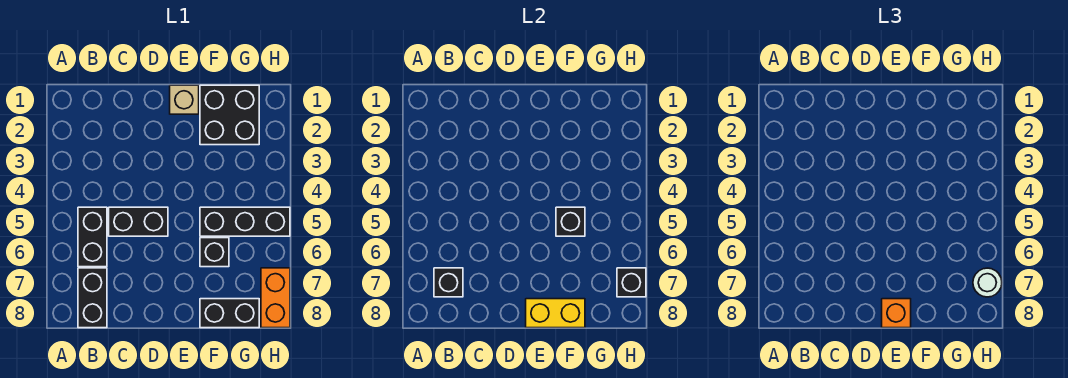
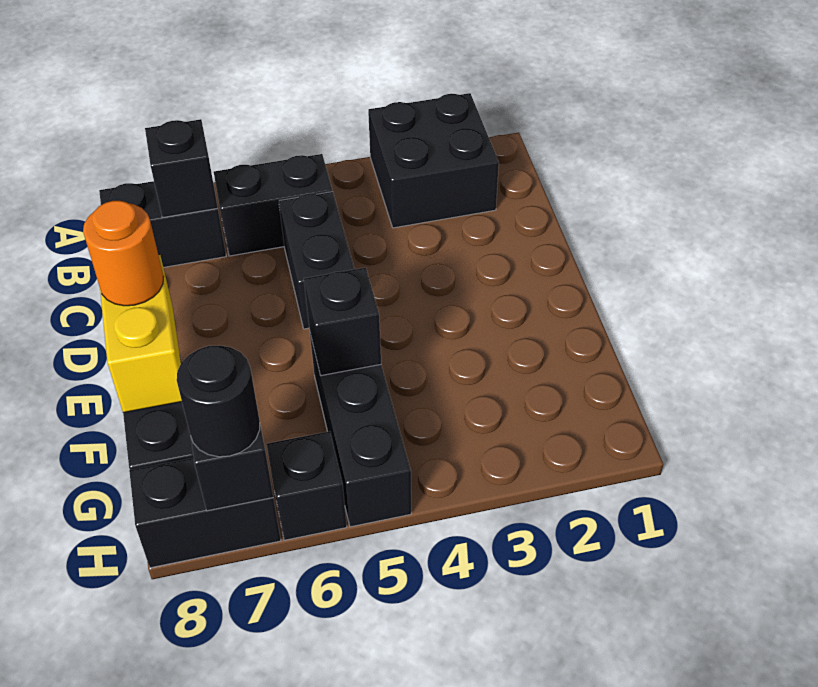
tan brick E1 level 1 -> none
orange brick E8 level 3 -> orange round brick E8 level 3
black brick F1:G2 level 1 -> black brick A2:B3 level 1
black brick F6 level 1 -> black brick H6 level 1
orange brick H7:H8 level 1 -> black brick H7:H8 level 1
white round brick H7 level 3 -> black round brick H7 level 3

